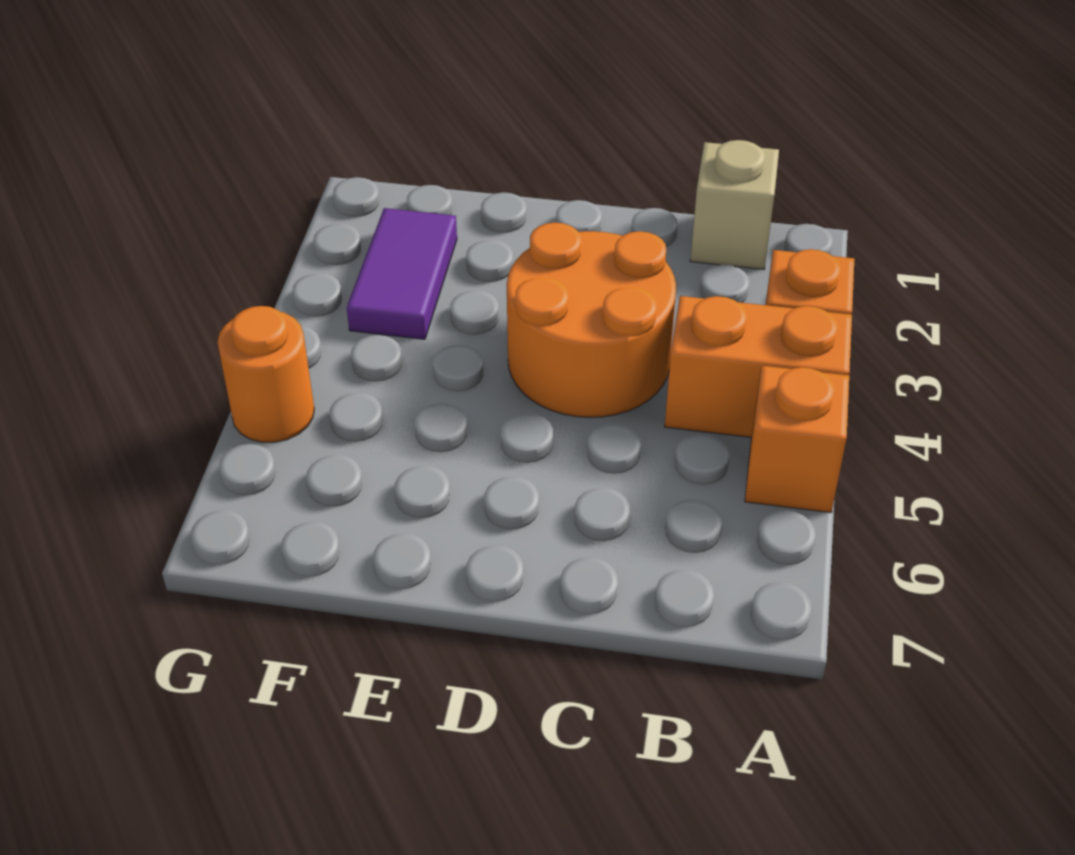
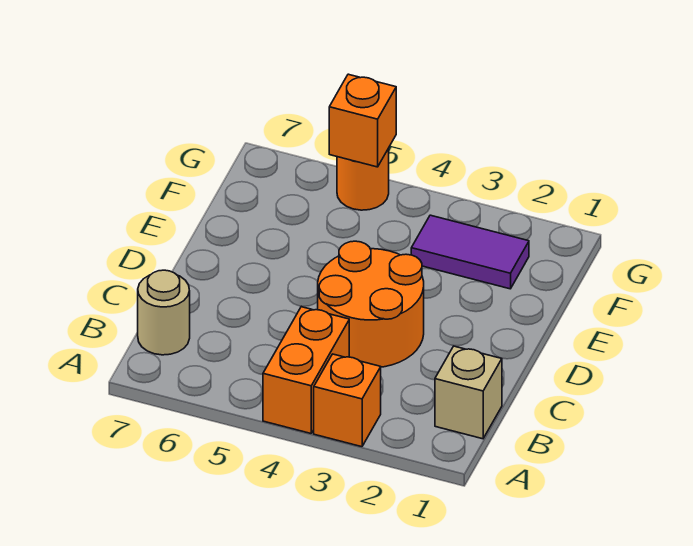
orange brick A5 level 1 -> orange brick G5 level 2
none -> tan round brick B7 level 1

